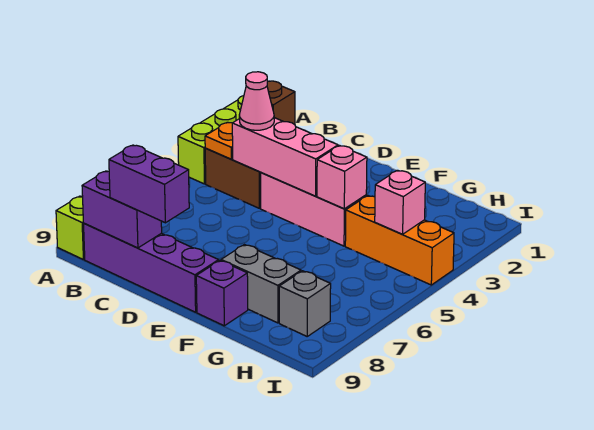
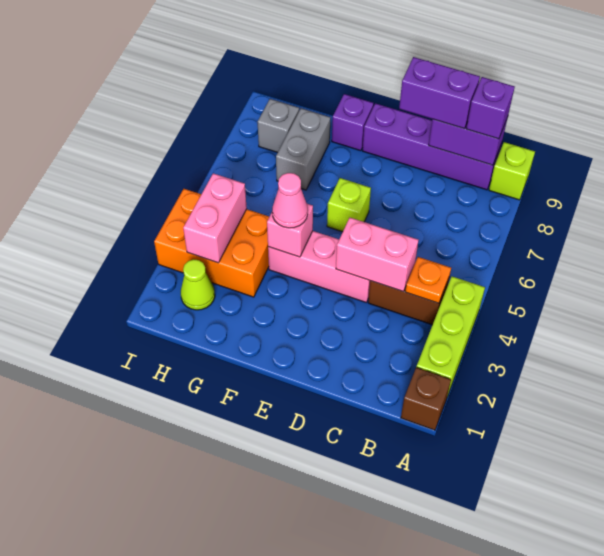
none -> purple brick B9 level 3
pink brick C4:E4 level 2 -> pink brick C4:D4 level 2
pink cone C4 level 3 -> pink cone F4 level 3
none -> lime brick E6 level 1
grey brick F8:G8 level 1 -> grey brick G7:G8 level 1
orange brick G4:I4 level 1 -> orange brick G3:I4 level 1
none -> lime cone H2 level 1
pink brick H4 level 2 -> pink brick H3:H4 level 2

